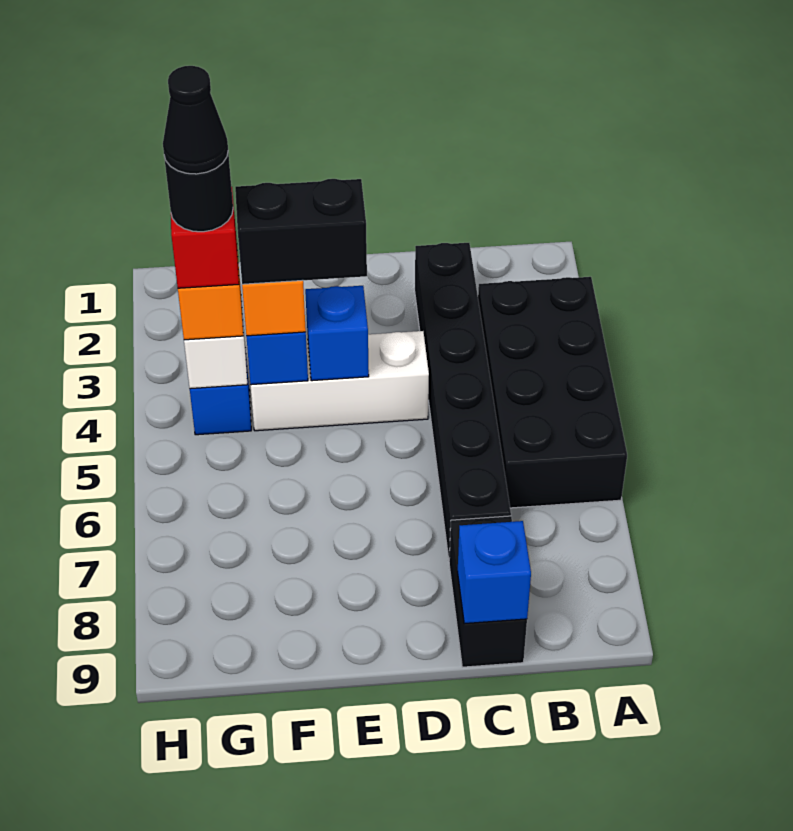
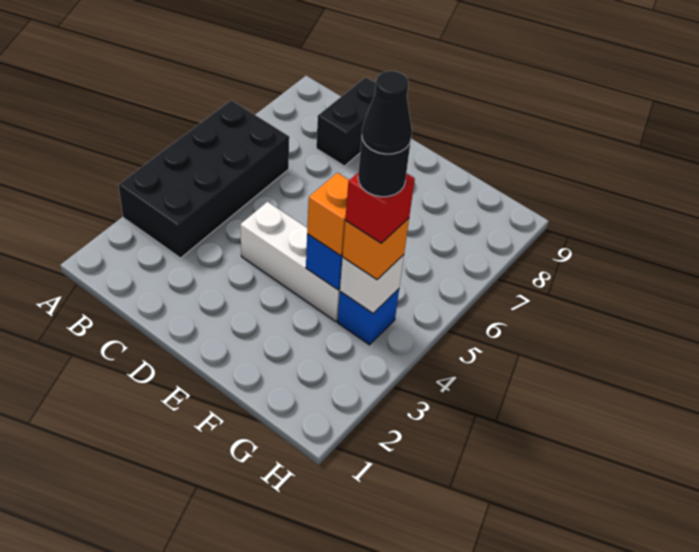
black brick C2:C7 level 1 -> none
blue brick C9 level 2 -> none
blue brick E4 level 2 -> none
black brick E4:F4 level 4 -> none

